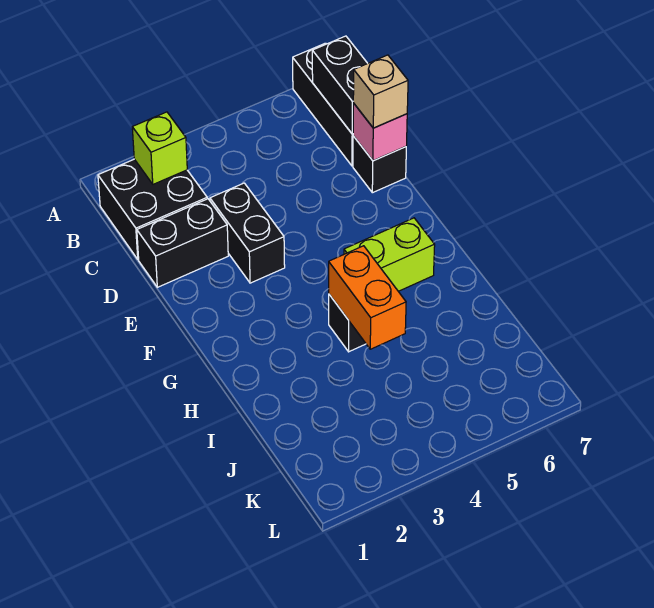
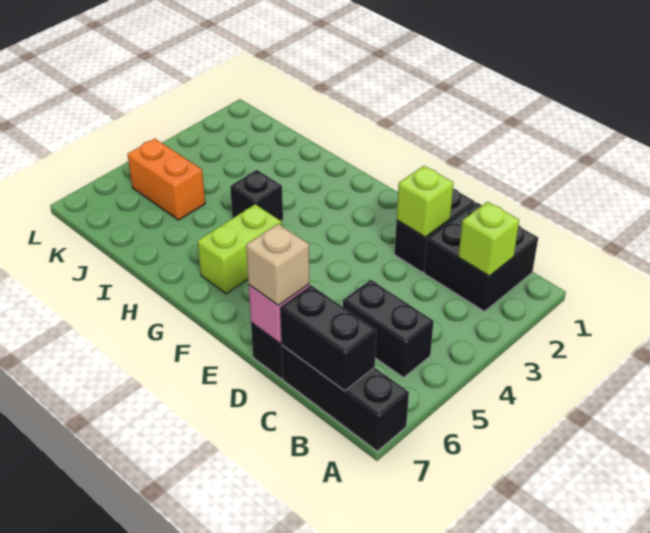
none -> lime brick D2 level 2
black brick D3:E3 level 1 -> black brick B5:C5 level 1
orange brick H4:I4 level 2 -> orange brick J5:K5 level 1

